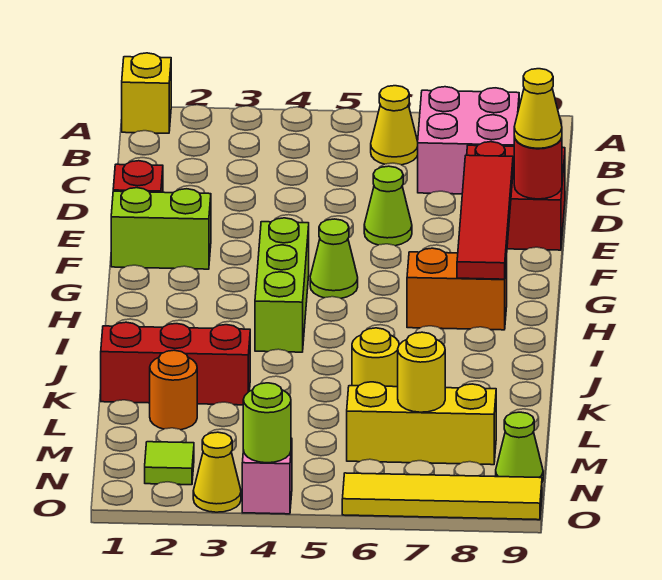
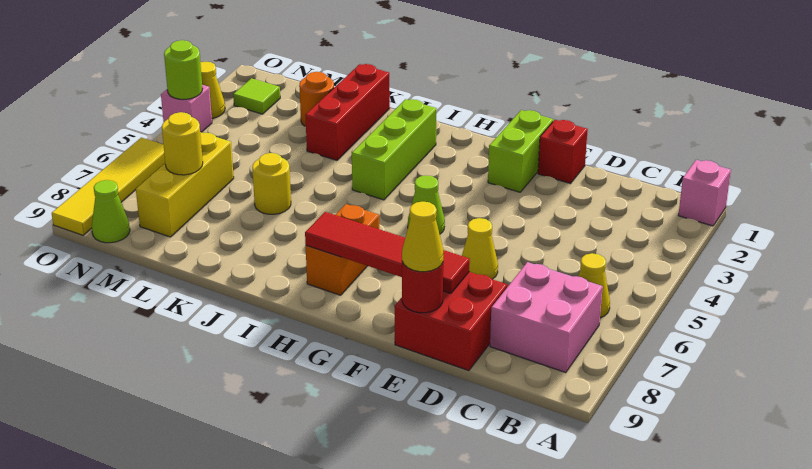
yellow brick A1 level 1 -> pink brick A1 level 1
lime cone E6 level 1 -> yellow cone E6 level 1
lime brick G4:I4 level 1 -> lime brick I2:I4 level 1

